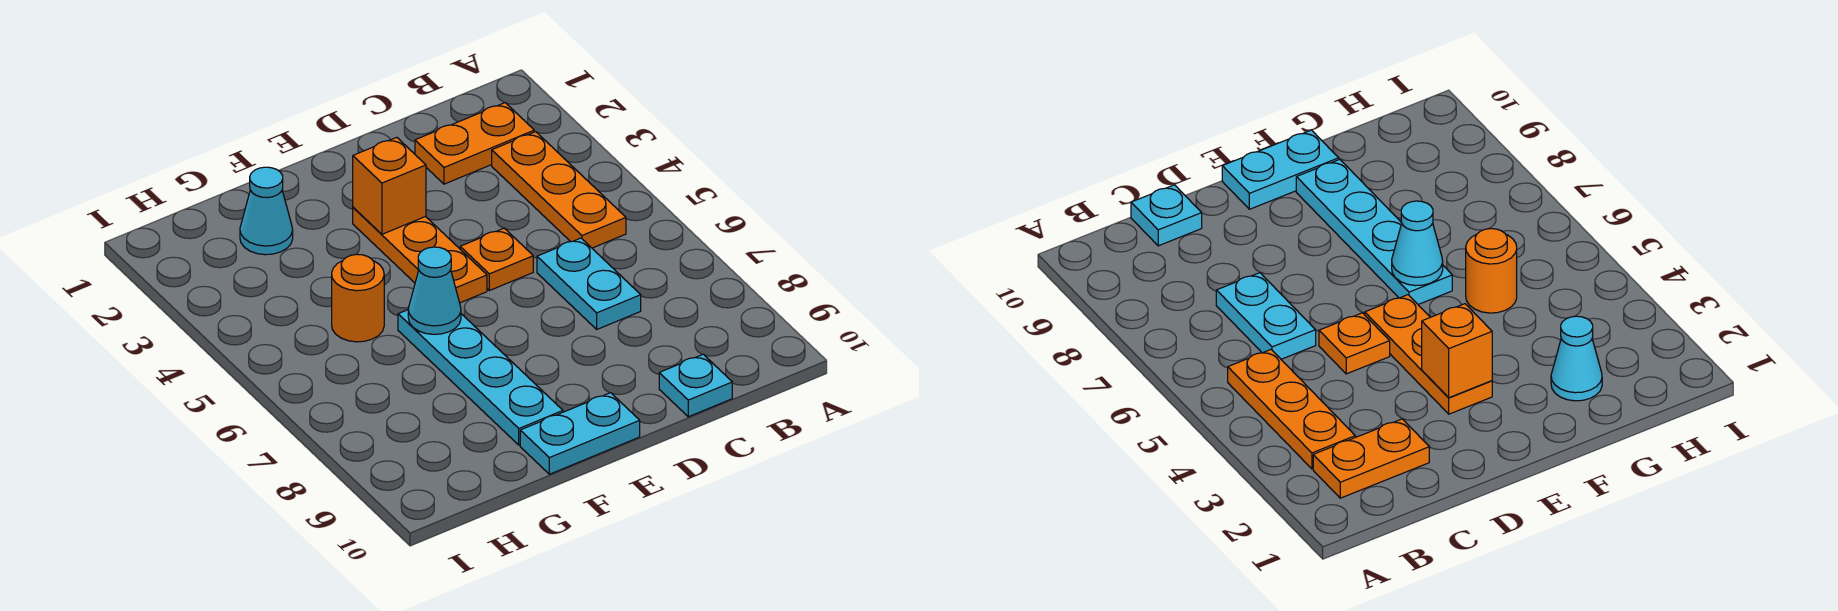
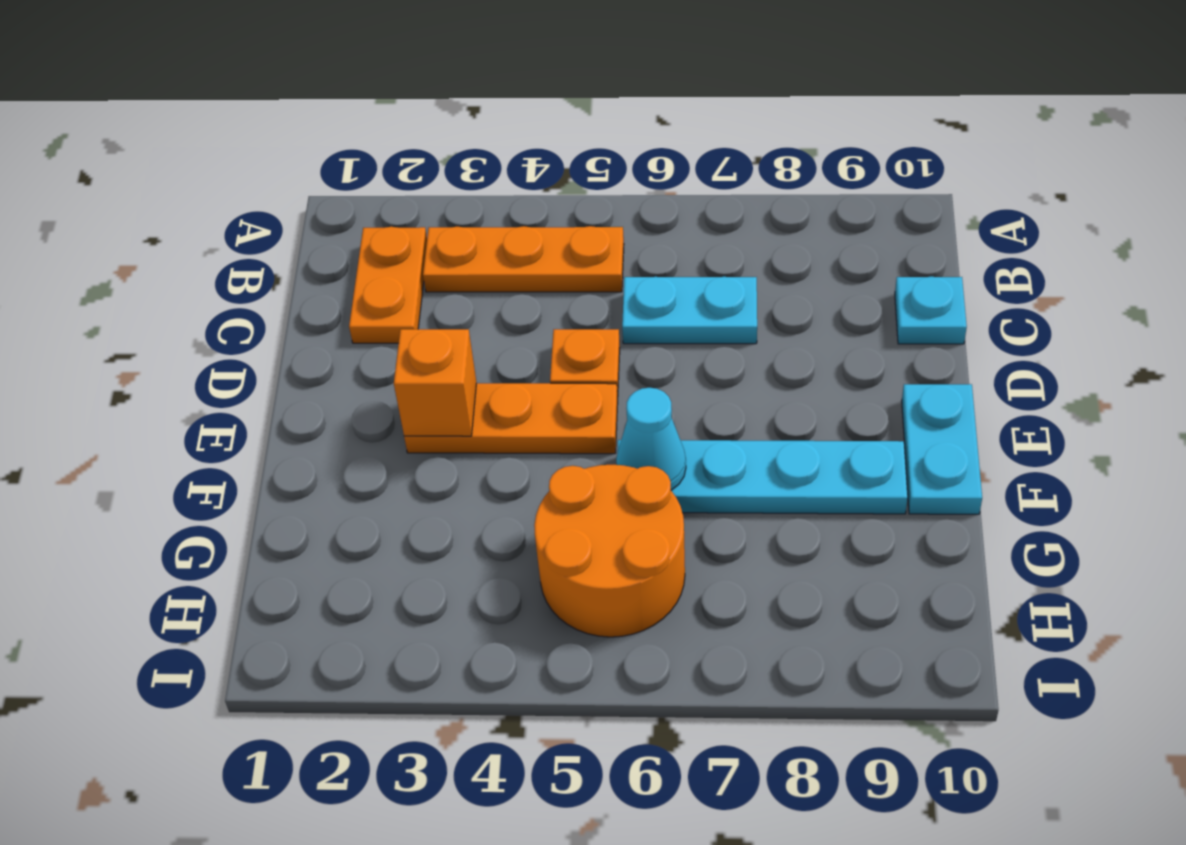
cyan cone G2 level 1 -> none
orange round brick G5 level 1 -> orange round brick G5:H6 level 1

